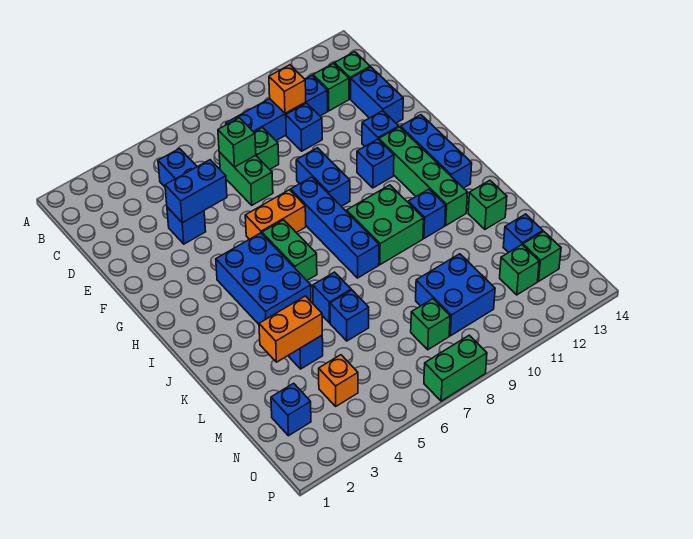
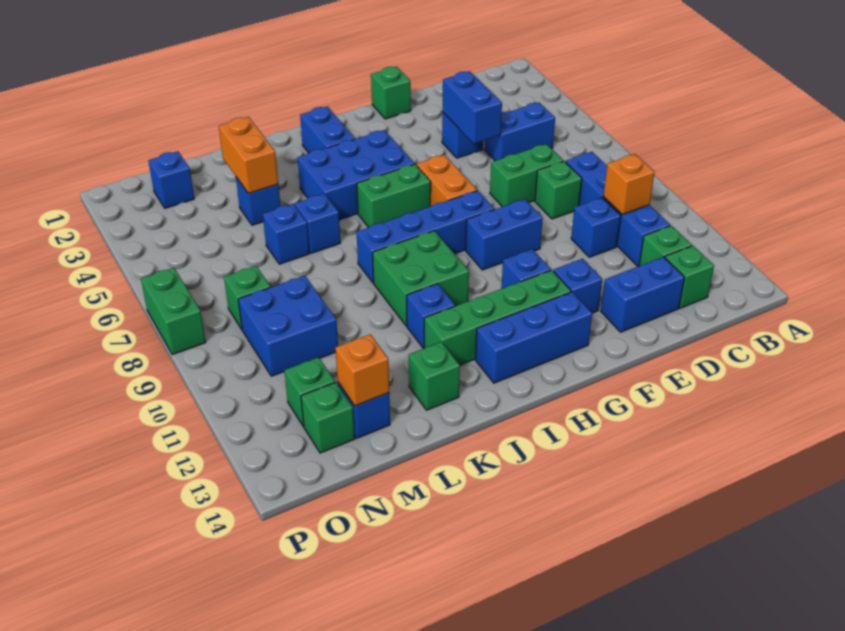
green brick D7 level 2 -> green brick F1 level 1
none -> blue brick I2:I3 level 1
orange brick N4 level 1 -> orange brick M13 level 2

